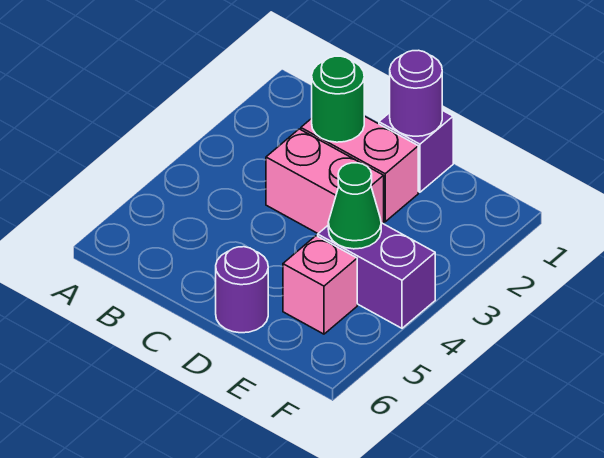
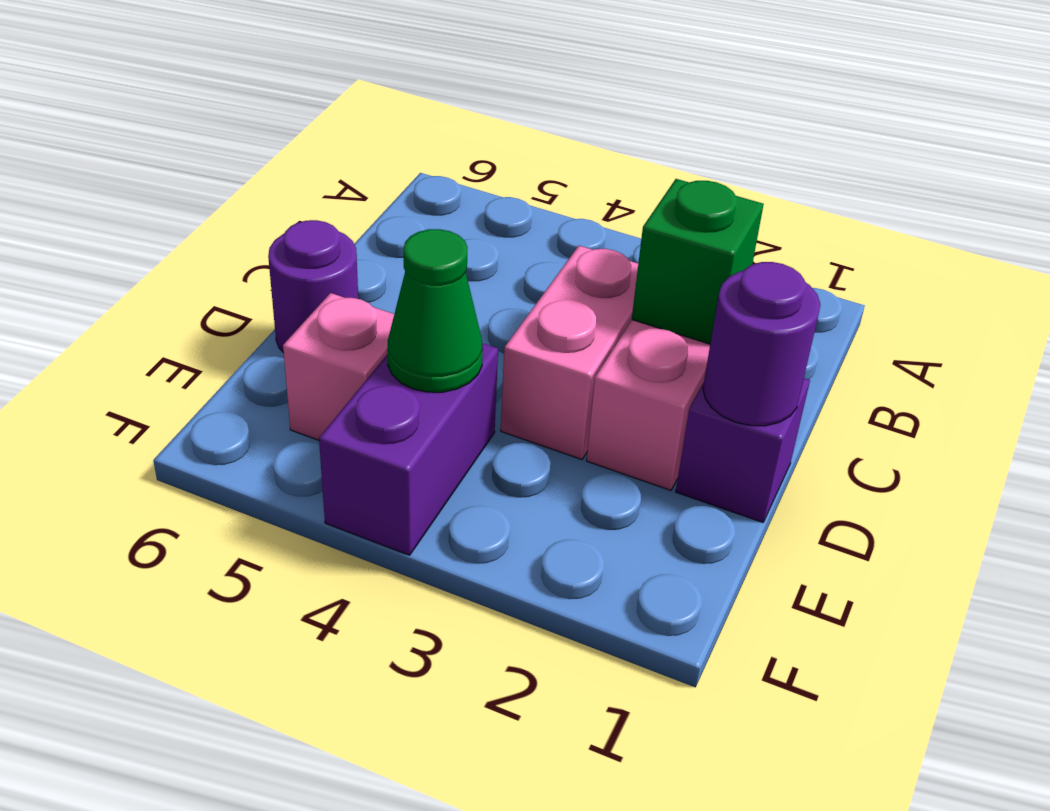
green round brick C2 level 2 -> green brick C2 level 2

